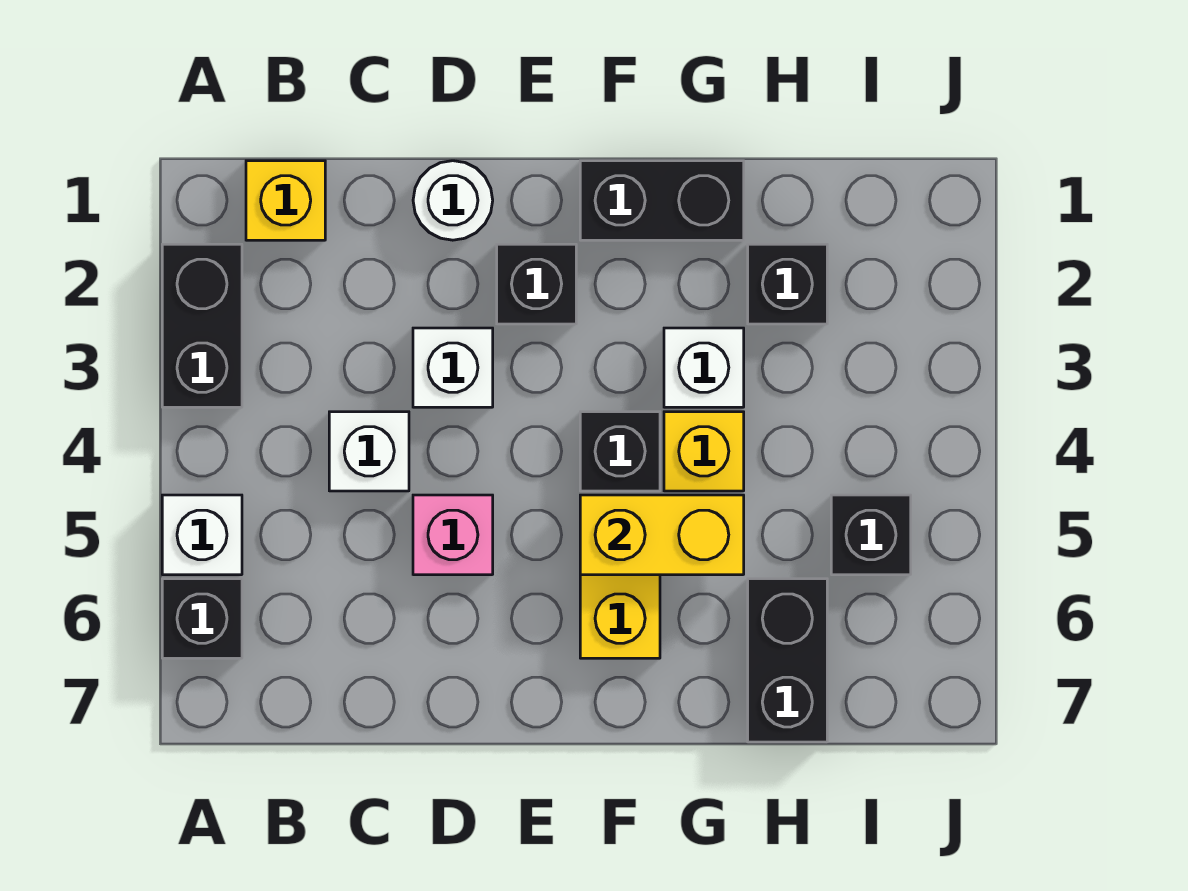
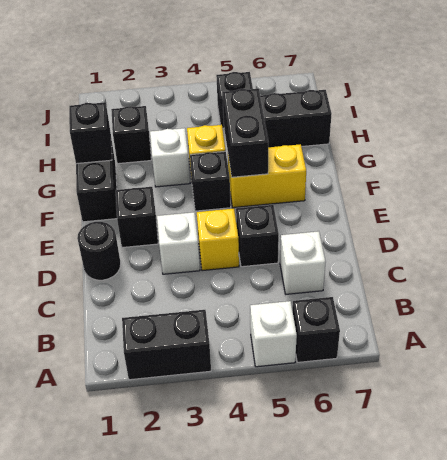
yellow brick B1 level 1 -> yellow brick D4 level 1
white brick C4 level 1 -> white brick C6 level 1
white round brick D1 level 1 -> black round brick D1 level 1
pink brick D5 level 1 -> black brick D5 level 1
yellow brick F5:G5 level 2 -> black brick F5:G5 level 2
none -> black brick G1 level 2

